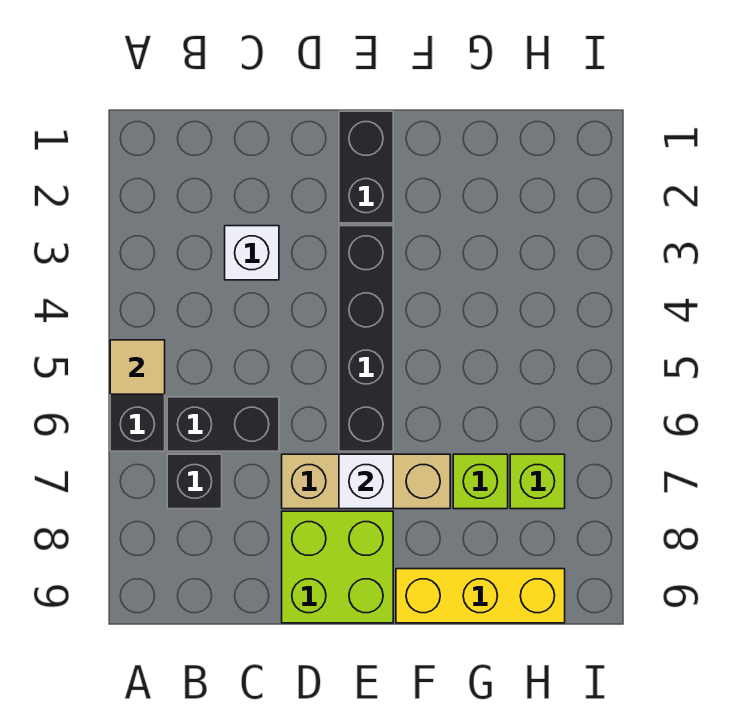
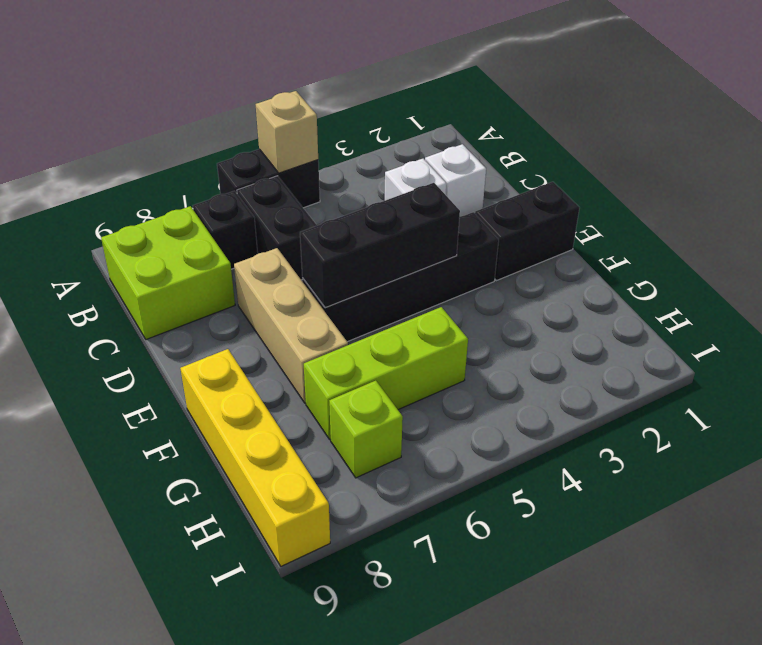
tan tile A5 level 2 -> tan brick A5 level 2
lime brick D8:E9 level 1 -> lime brick B8:C9 level 1
none -> black brick E4:E6 level 2
white brick E7 level 2 -> white brick C2 level 1
yellow brick F9:H9 level 1 -> yellow brick F9:I9 level 1
lime brick G7 level 1 -> lime brick G5:G7 level 1

